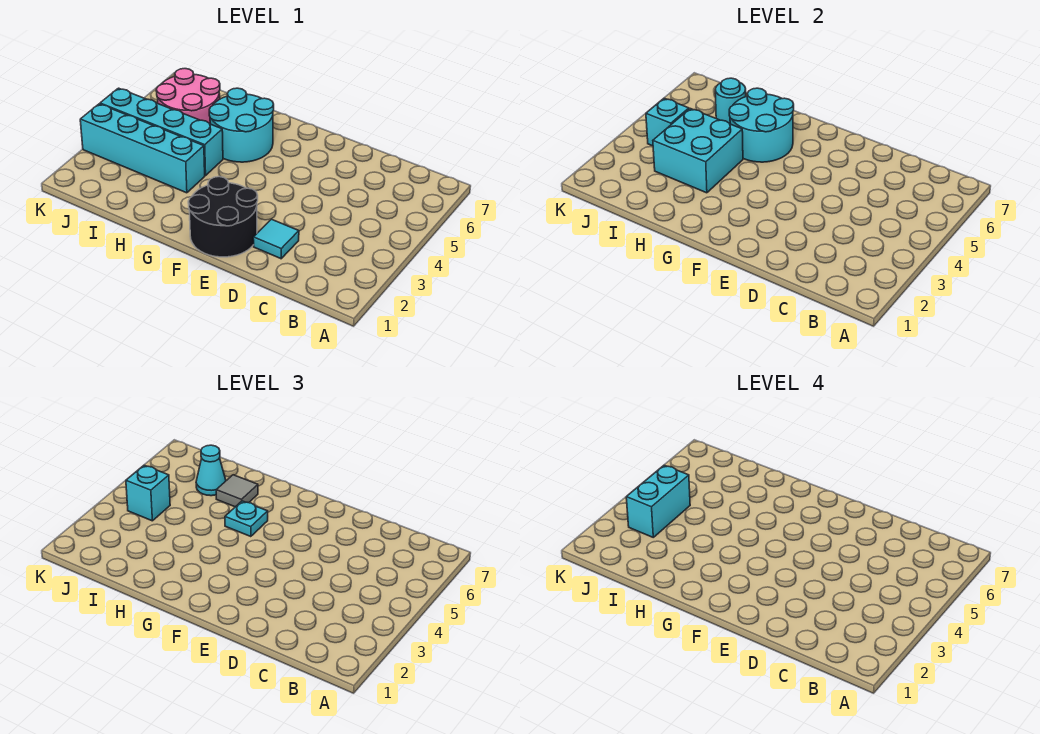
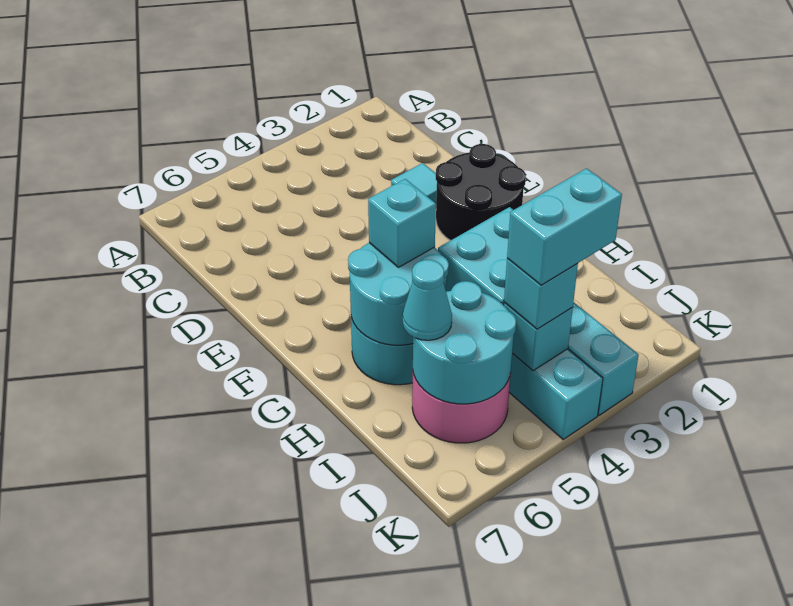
cyan plate G5 level 3 -> cyan brick G5 level 3
grey tile H6 level 3 -> none
cyan round brick I6 level 2 -> cyan round brick I5:J6 level 2

